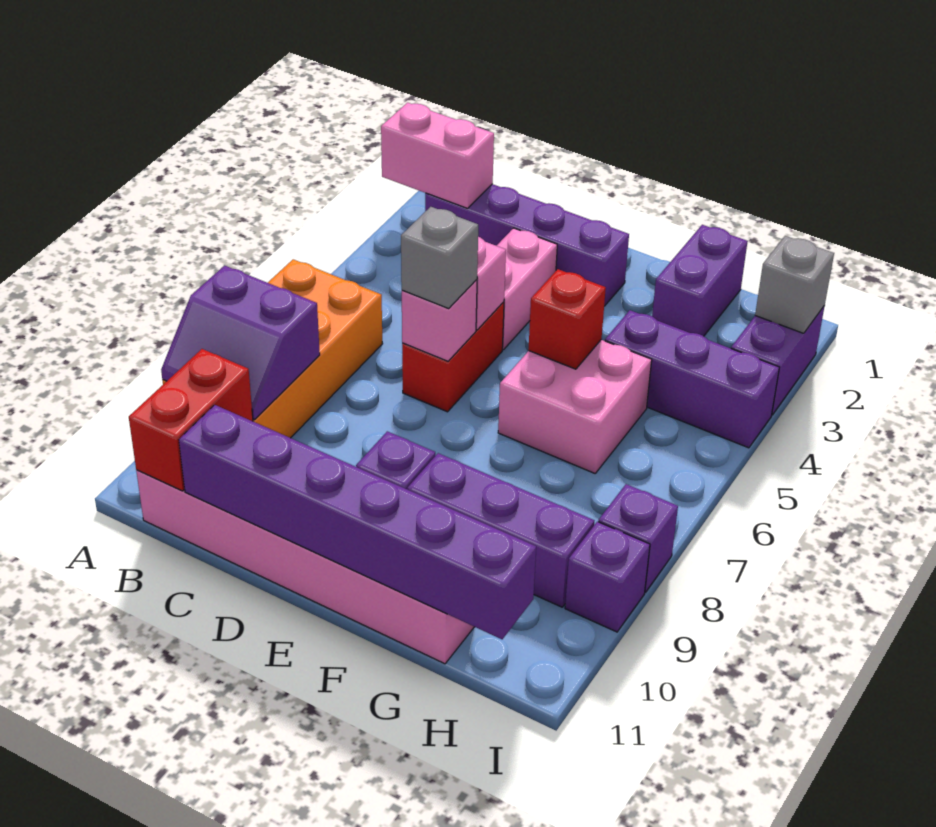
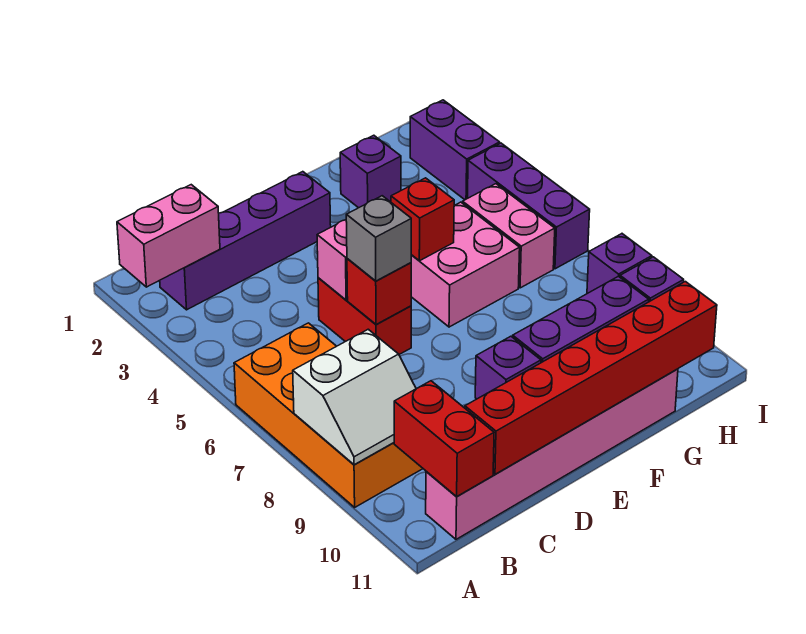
purple slope A8:B9 level 2 top 8 -> white slope A8:B9 level 2 top 8
purple brick C11:H11 level 2 -> red brick C11:H11 level 2
pink brick D3:D4 level 1 -> pink brick H5:H6 level 1
pink brick D6 level 2 -> red brick D6 level 2
purple brick G1:G2 level 1 -> purple brick G2 level 1
purple brick G4:I4 level 1 -> purple brick I4:I6 level 1
grey brick I2 level 2 -> none

